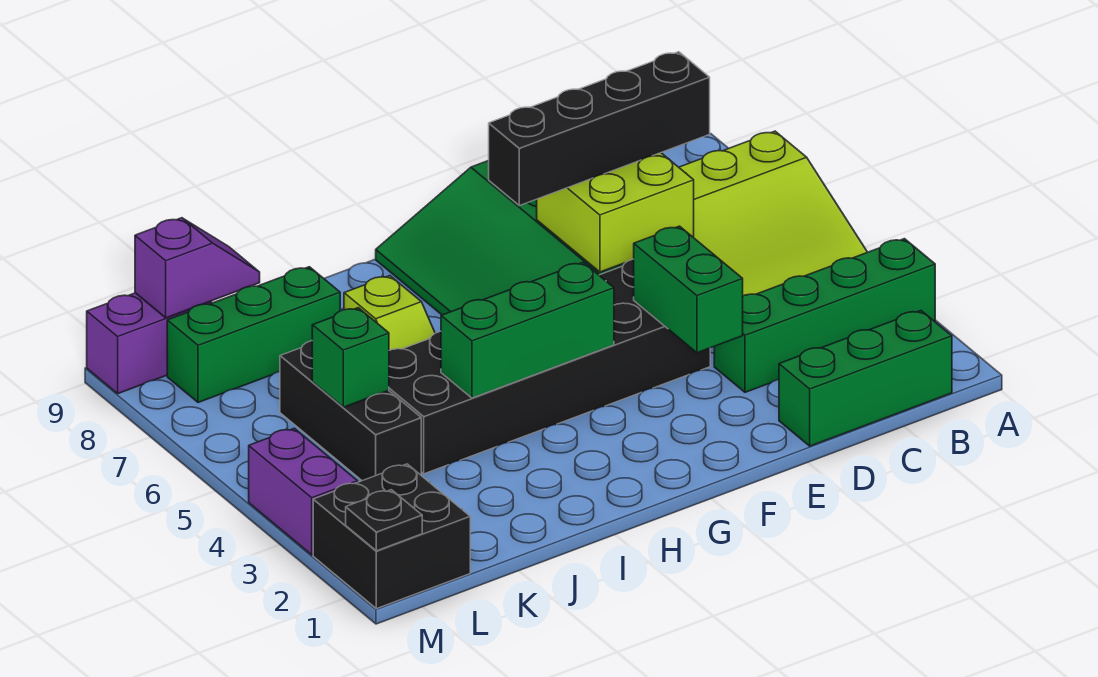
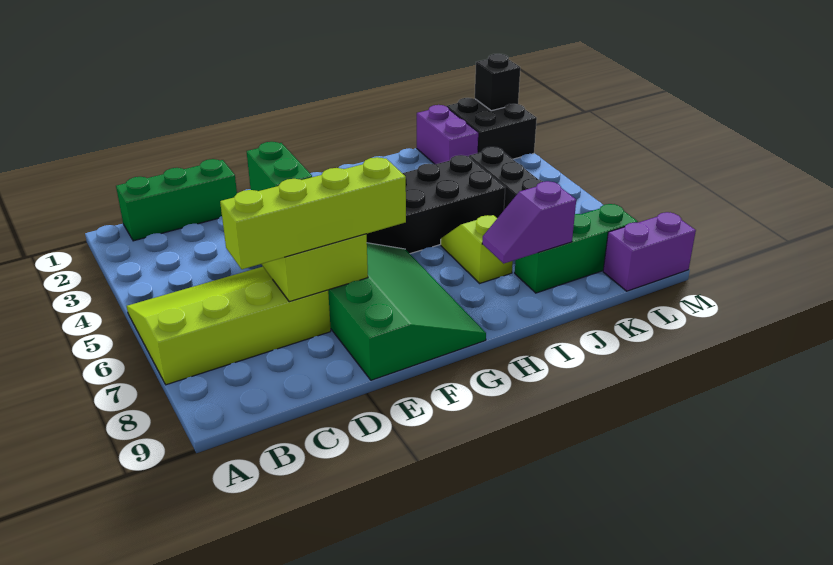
green brick A3:D3 level 1 -> none
black brick C7:F7 level 3 -> lime brick C7:F7 level 3
green brick G4:I4 level 2 -> none
green brick K5 level 2 -> none
purple slope K9:L9 level 2 top L -> purple slope I8:J8 level 2 top J
black plate M1 level 2 -> black brick M1 level 2
purple brick M3:M4 level 1 -> purple brick K1:K2 level 1

